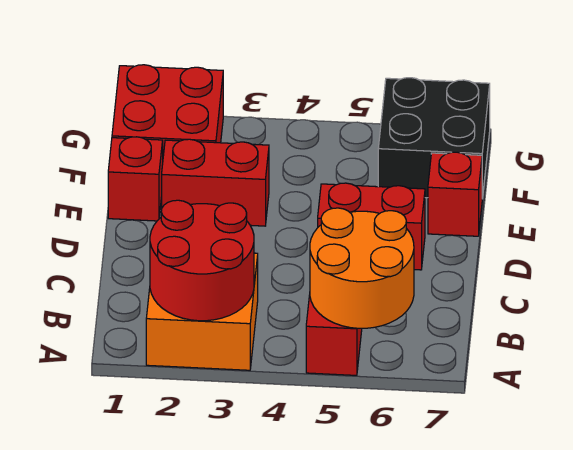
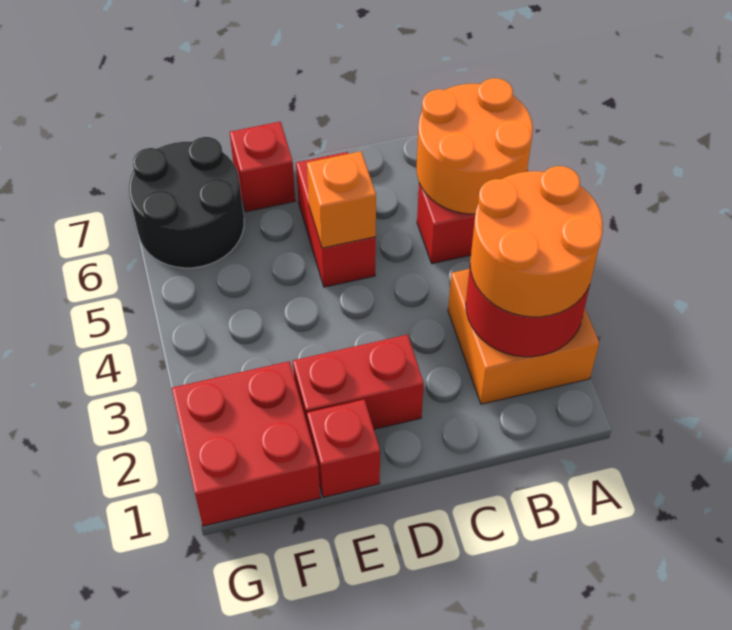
none -> orange round brick A2:B3 level 3
none -> orange brick D5 level 2
red brick E2:E3 level 1 -> red brick D2:E2 level 1
black brick F6:G7 level 1 -> black round brick F6:G7 level 1

